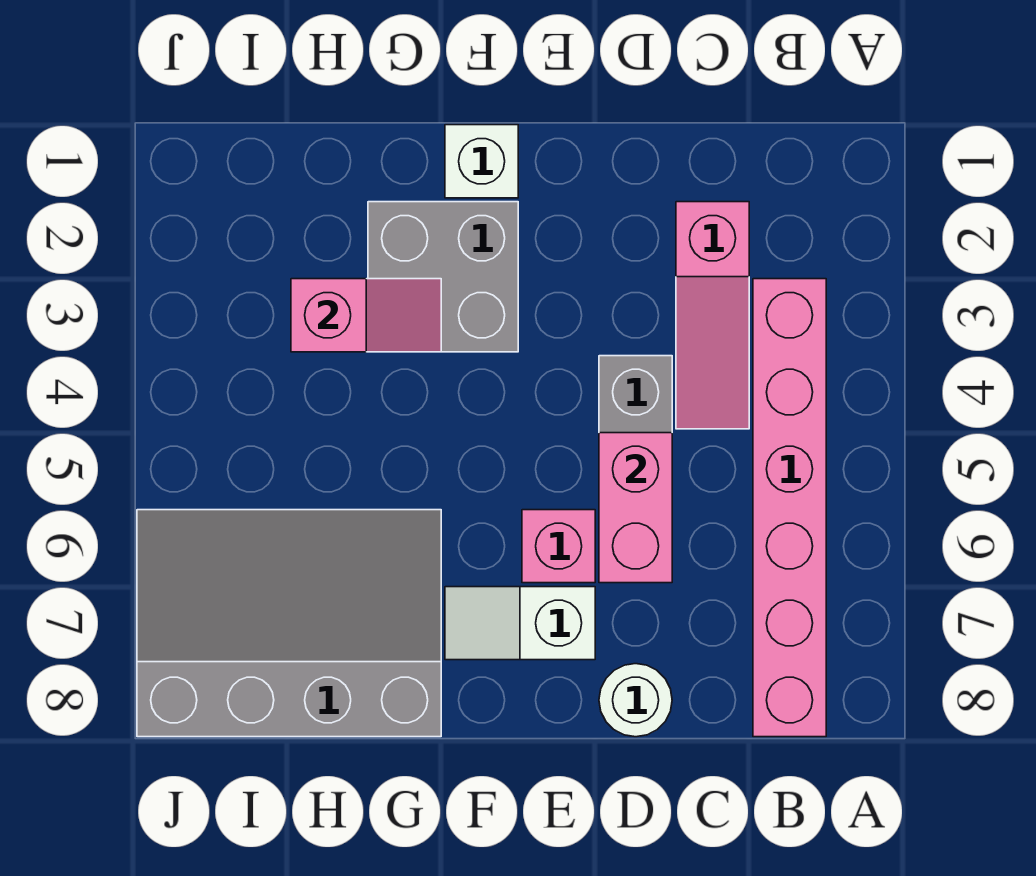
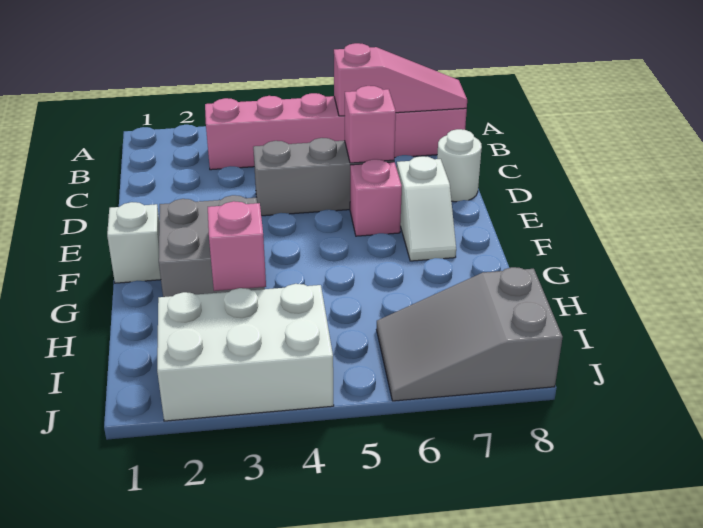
pink slope C2:C4 level 1 top 2 -> pink slope B6:B8 level 2 top 6
pink brick D5:D6 level 2 -> pink brick D6 level 2
grey slope G6:J8 level 1 top 8 -> grey slope I6:J8 level 1 top 8
none -> white brick I2:J4 level 1

